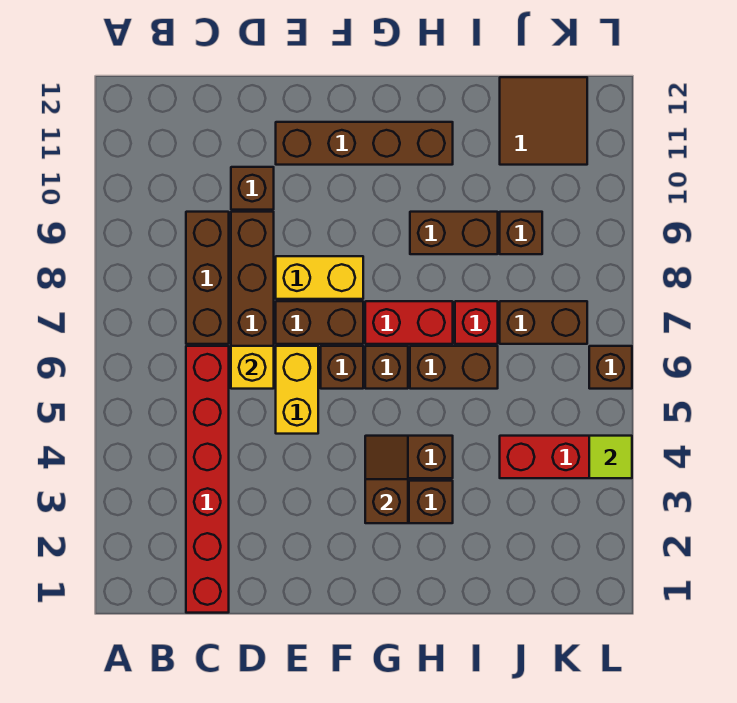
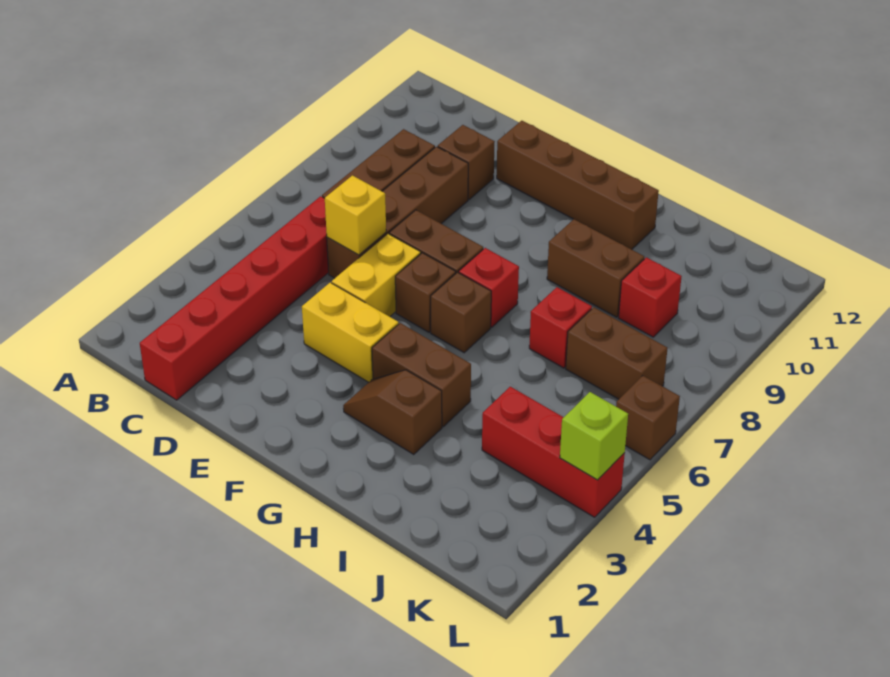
yellow brick E8:F8 level 1 -> yellow brick E4:F4 level 1
brown slope G3:G4 level 2 top 3 -> none
red brick G7:H7 level 1 -> red brick G7 level 1
brown brick H6:I6 level 1 -> none
brown brick J9 level 1 -> red brick J9 level 1
brown tile J11:K12 level 1 -> none
lime tile L4 level 2 -> lime brick L4 level 2

